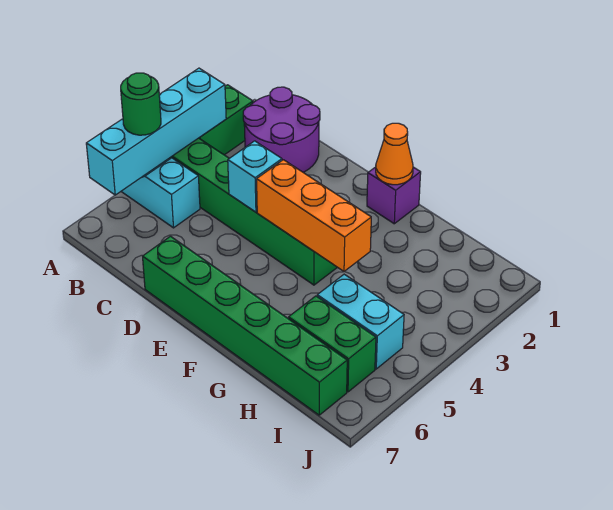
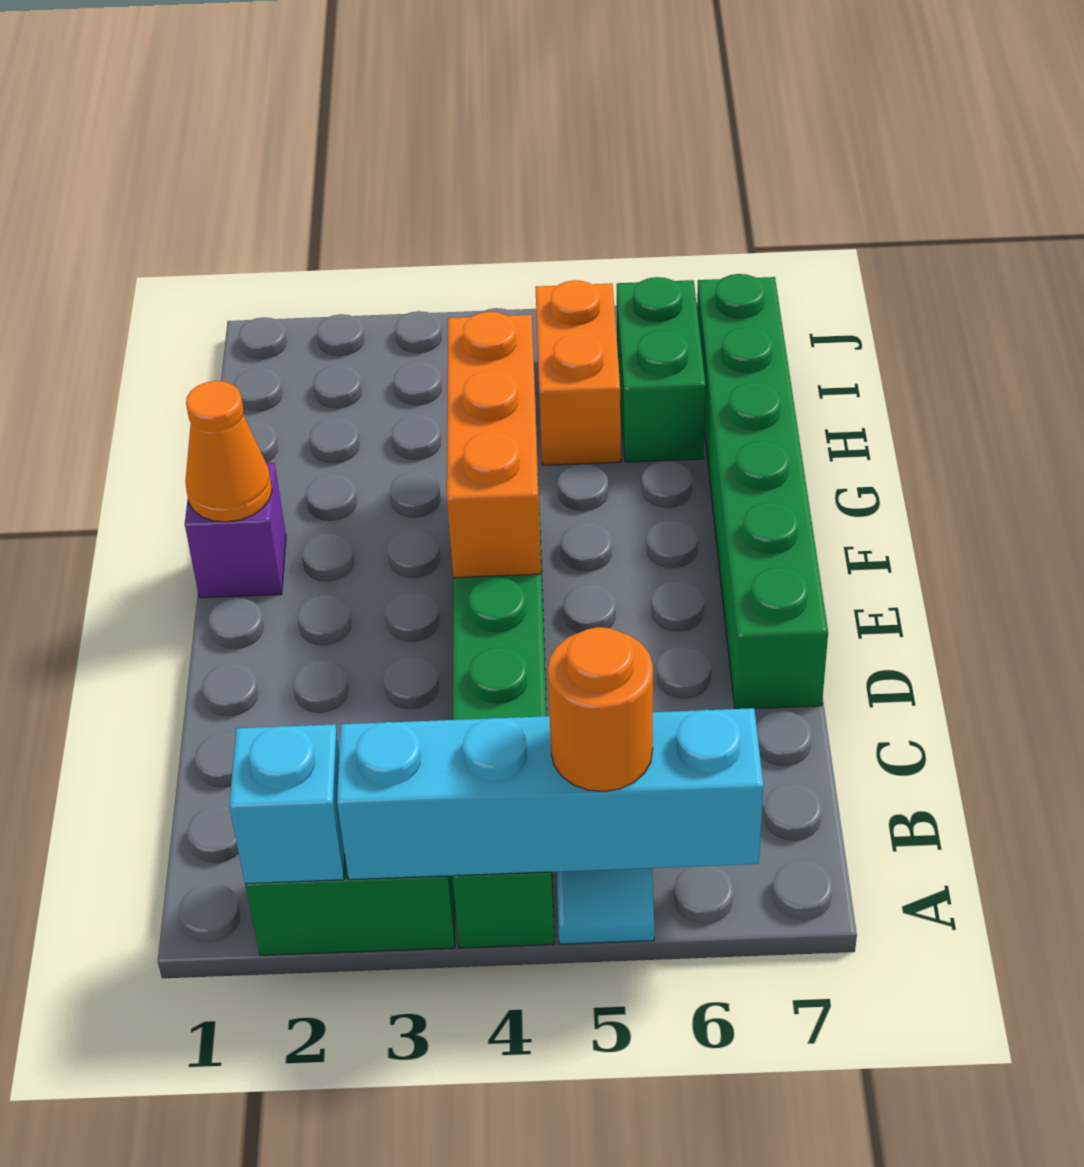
green round brick A5 level 3 -> orange round brick A5 level 3
purple round brick B1:C2 level 1 -> none
cyan brick D4 level 2 -> cyan brick A2 level 2
cyan brick H5:I5 level 1 -> orange brick H5:I5 level 1

